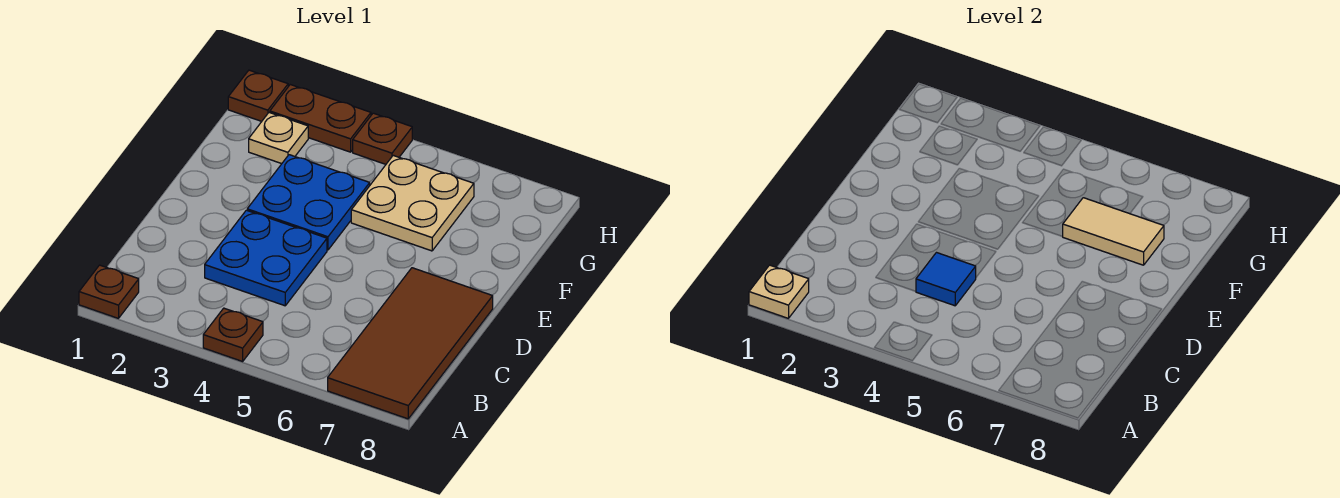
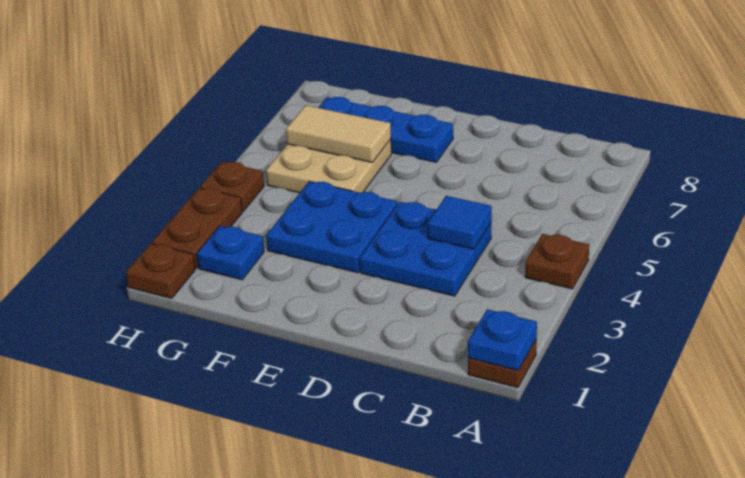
tan plate A1 level 2 -> blue plate A1 level 2
brown tile A7:D8 level 1 -> none
none -> blue plate E7:G7 level 1
tan tile F6:F7 level 2 -> tan tile F6:G6 level 2
tan plate G2 level 1 -> blue plate G2 level 1

